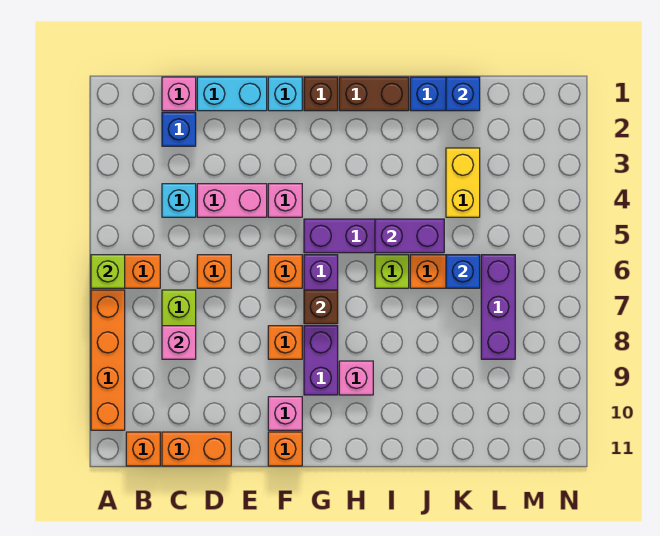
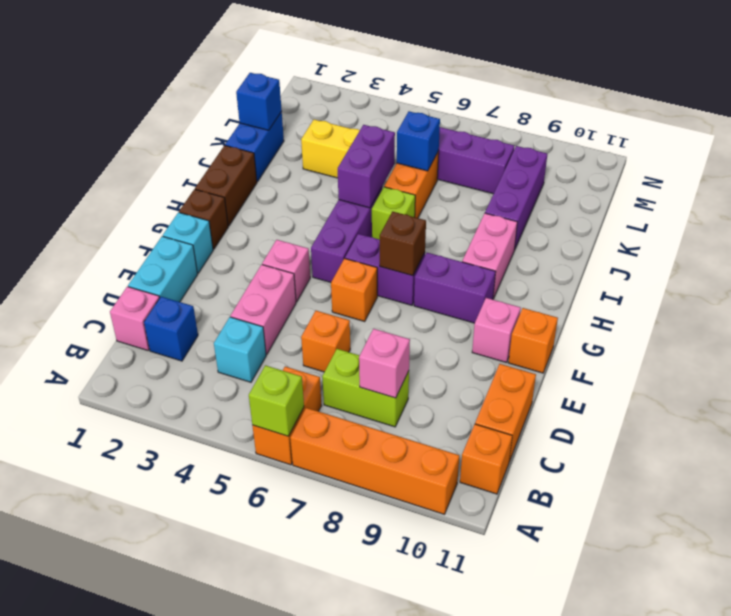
orange brick F8 level 1 -> none
pink brick H9 level 1 -> pink brick H9:I9 level 1
none -> purple brick J9:L9 level 1

